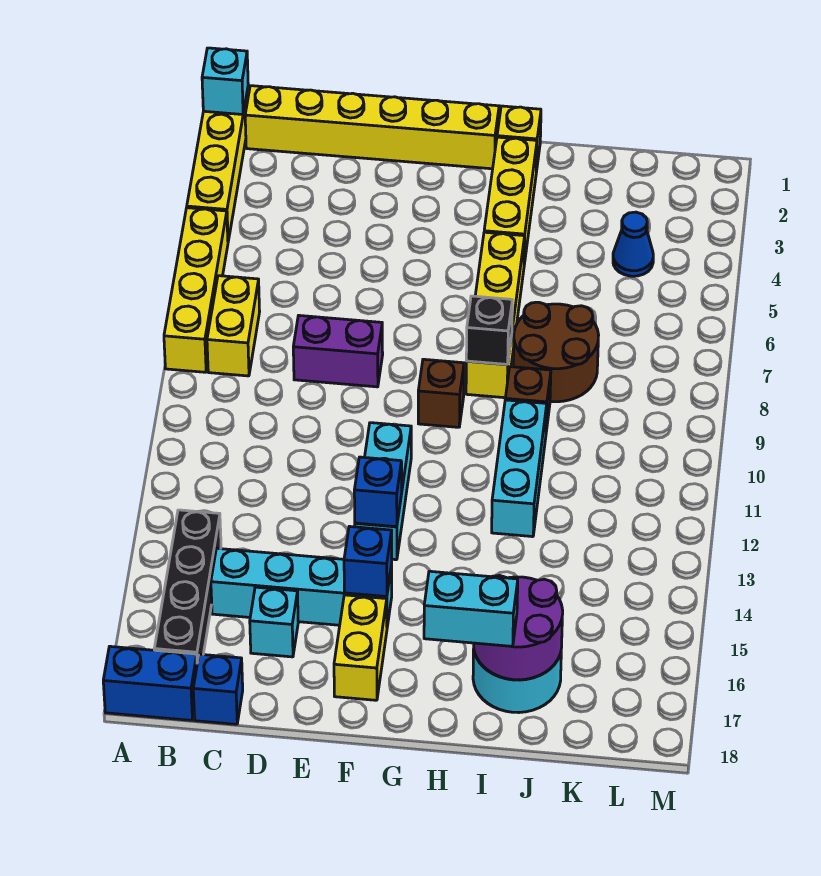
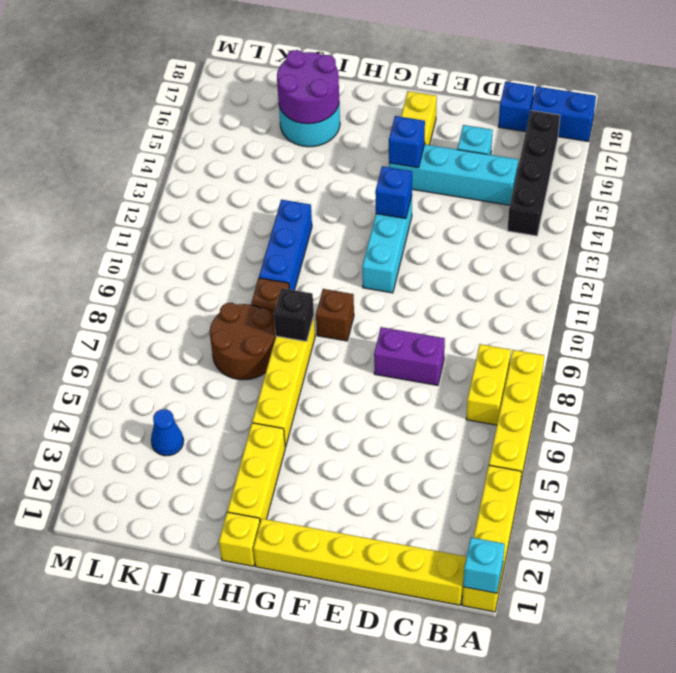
cyan brick H17:I17 level 3 -> none
cyan brick I10:I12 level 1 -> blue brick I10:I12 level 1

